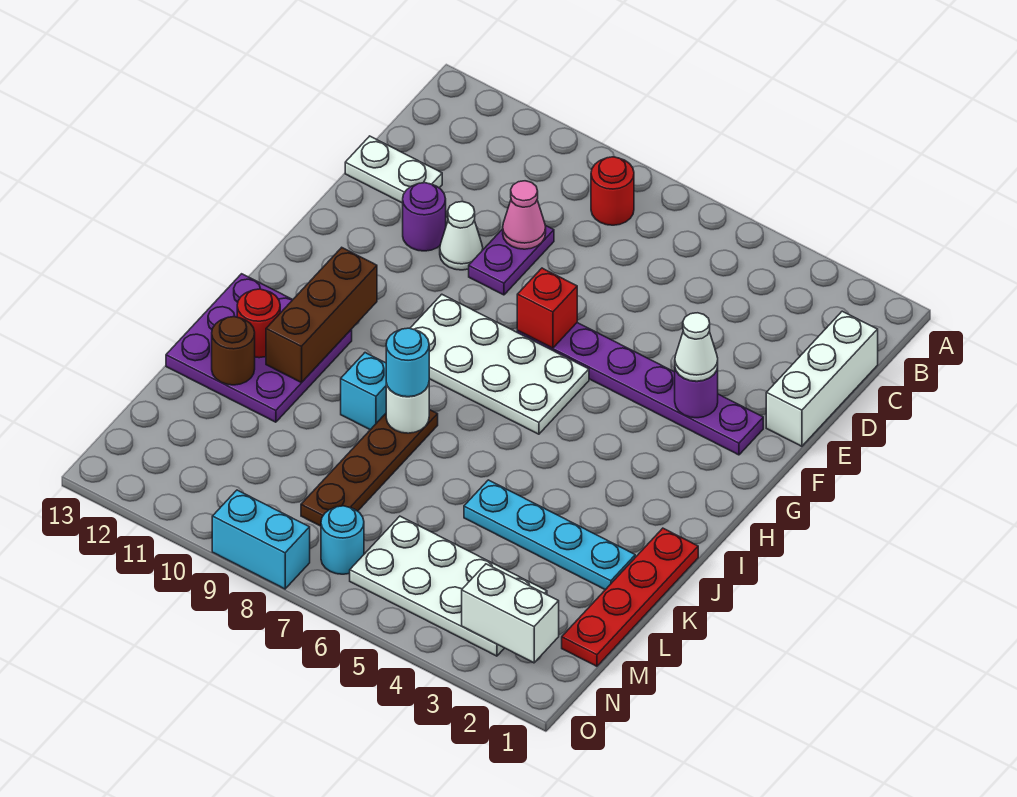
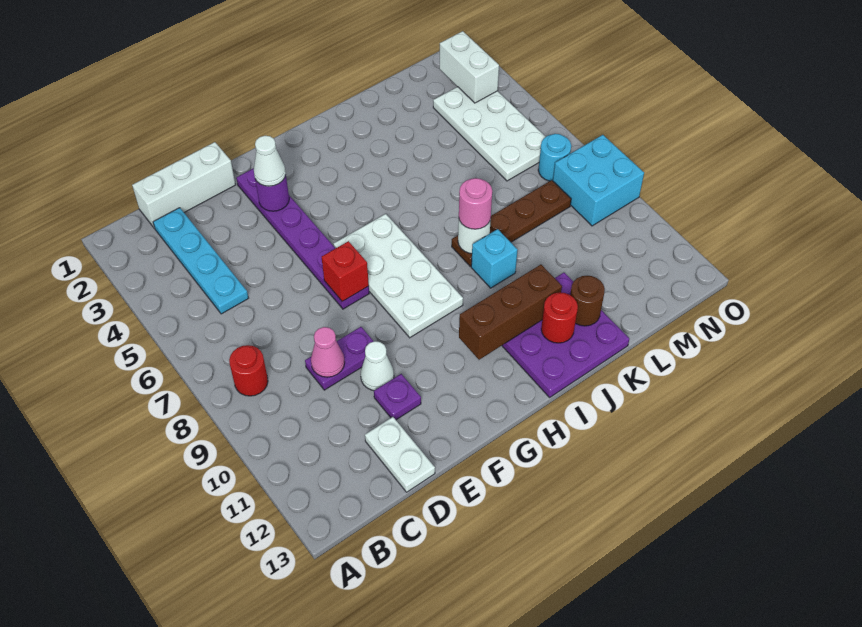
purple round brick E11 level 1 -> purple plate E11 level 1
red plate J1:M1 level 1 -> none
cyan round brick J8 level 3 -> pink round brick J8 level 3
cyan plate K2:K5 level 1 -> cyan plate C2:C5 level 1
cyan brick O8:O9 level 1 -> cyan brick N8:O9 level 1

